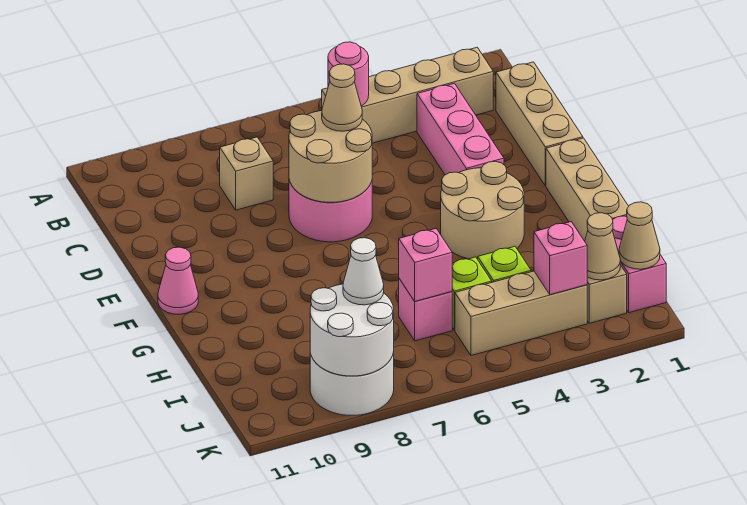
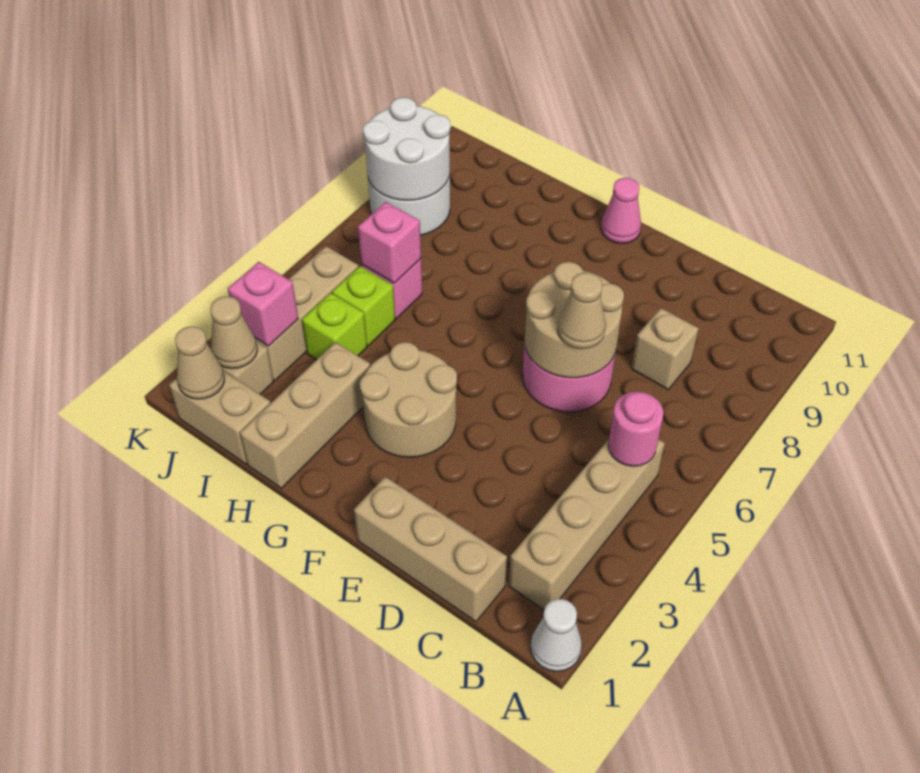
pink brick C3:E3 level 1 -> none
tan brick F1:H1 level 1 -> tan brick H1:H3 level 1
pink brick I1:J1 level 1 -> tan brick I1:J1 level 1
white cone J8 level 3 -> white cone A1 level 1

